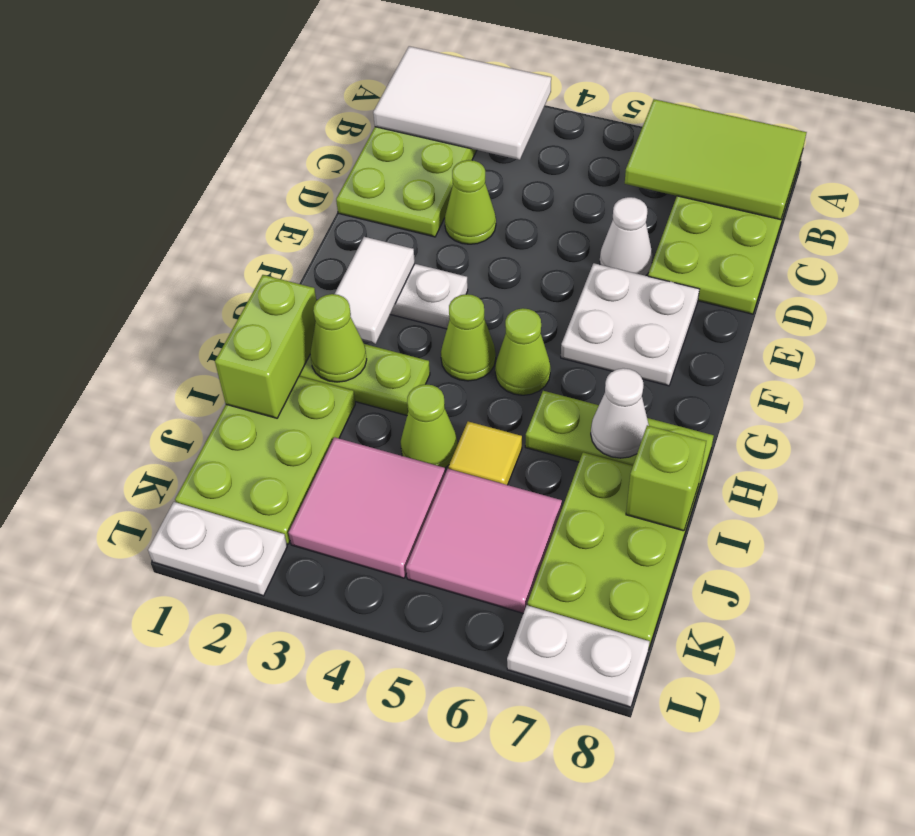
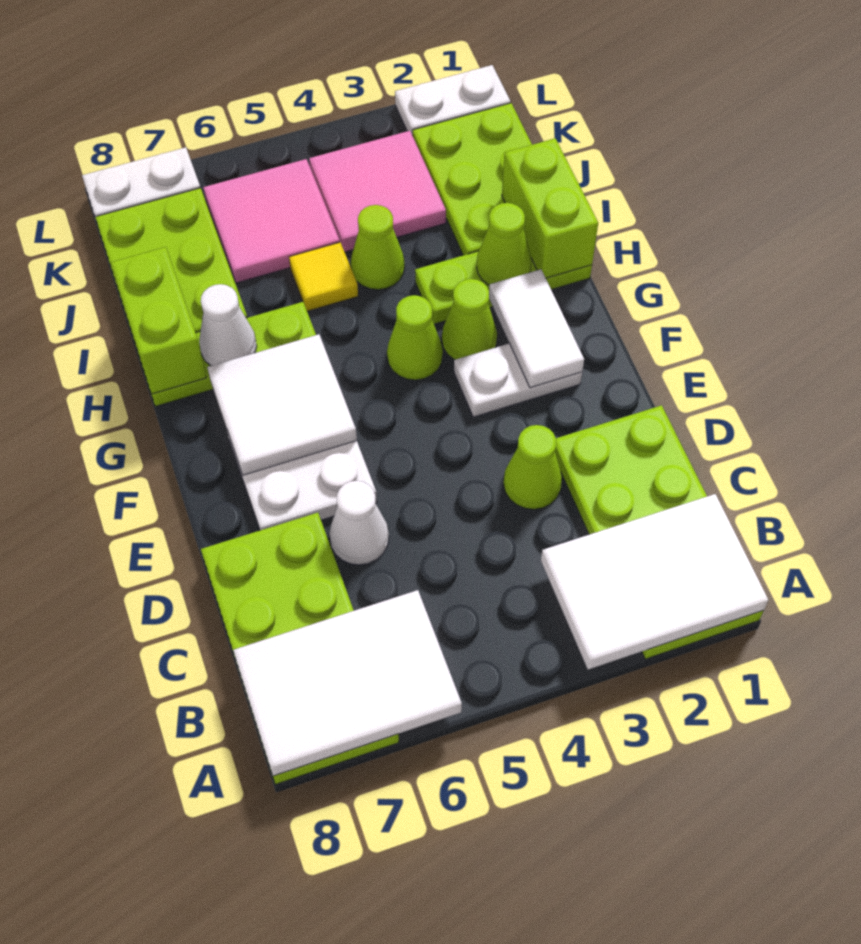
lime tile A6:B8 level 2 -> white tile A6:B8 level 2
none -> white tile F6:G7 level 2
lime cone G5 level 1 -> lime cone G3 level 1
lime brick I8 level 2 -> lime brick H8:I8 level 2

